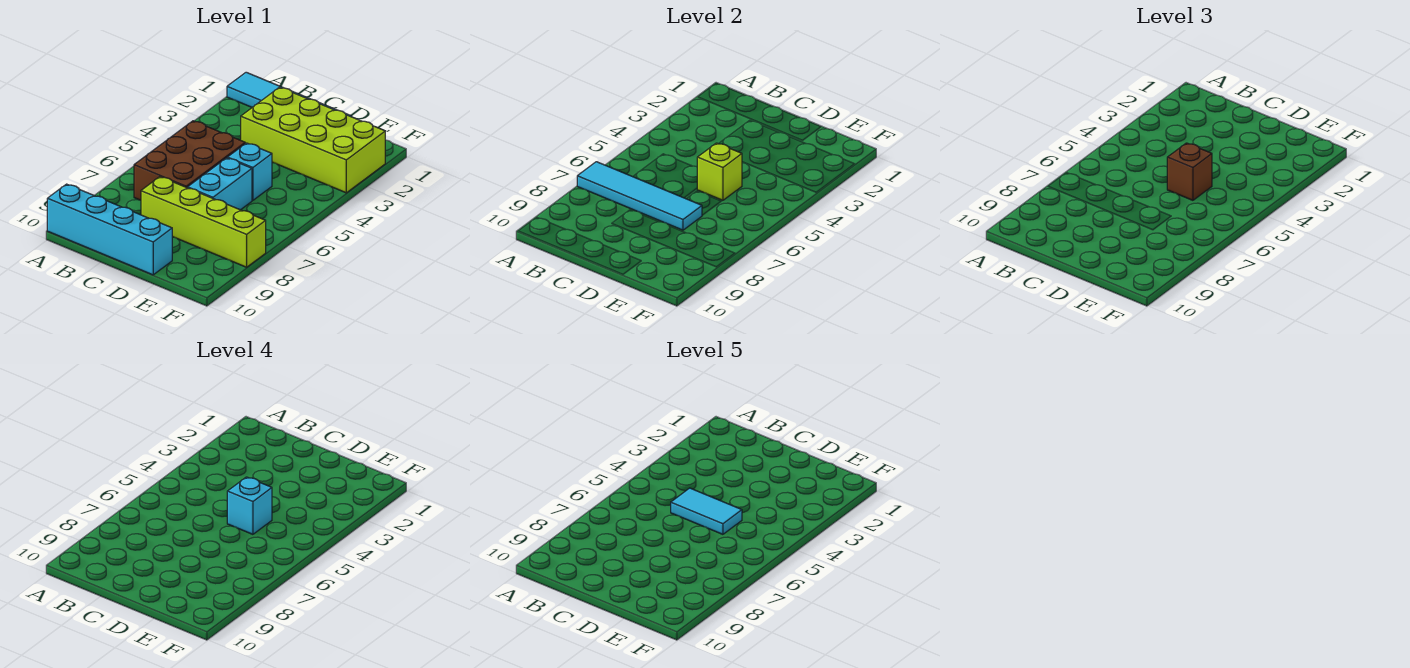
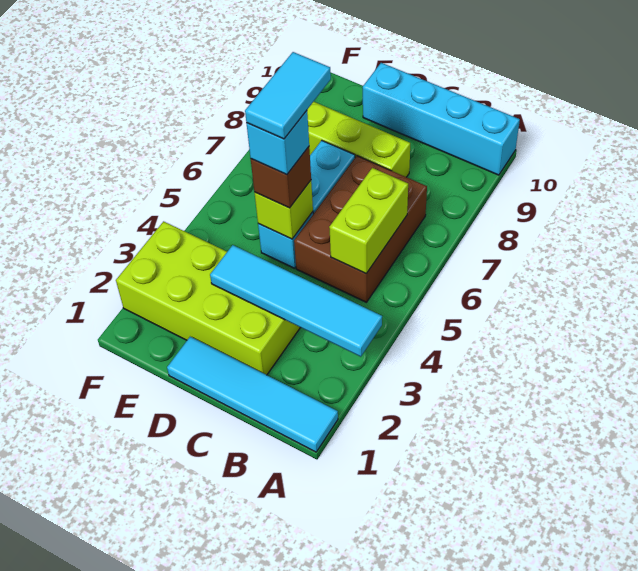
cyan tile A7:D7 level 2 -> cyan tile A3:D3 level 2
none -> lime brick B5:B6 level 2
cyan tile C5:D5 level 5 -> cyan tile D5:D6 level 5

